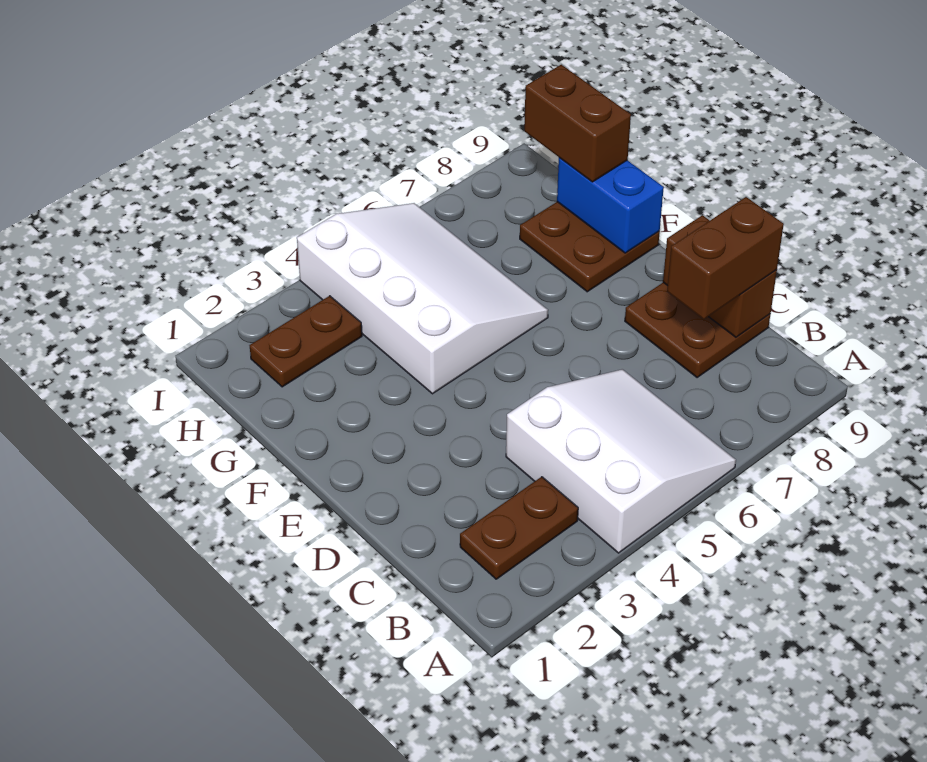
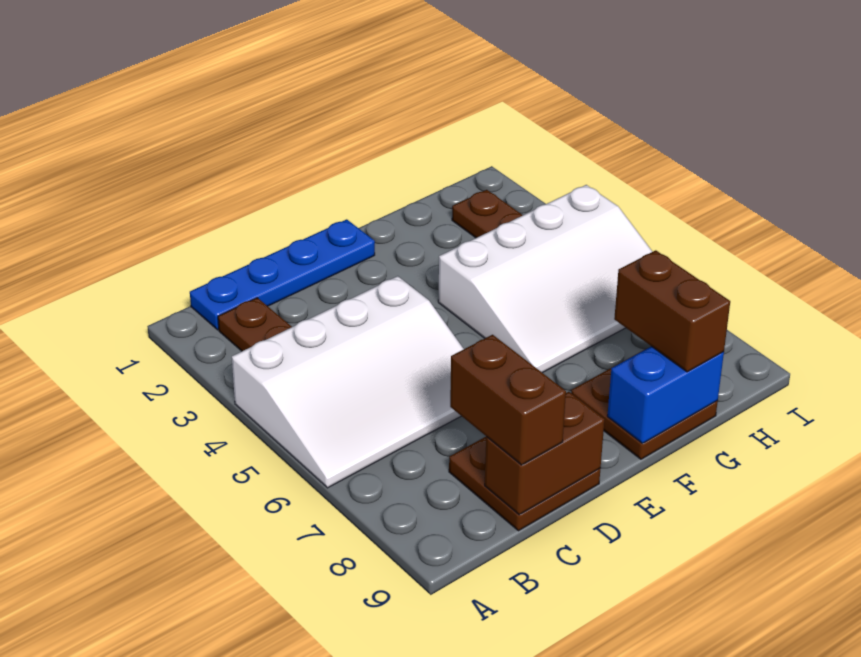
white slope A4:C6 level 1 top 4 -> white slope A4:D6 level 1 top 4
none -> blue plate B1:E1 level 1
brown brick G9:H9 level 3 -> brown brick G8:G9 level 3

